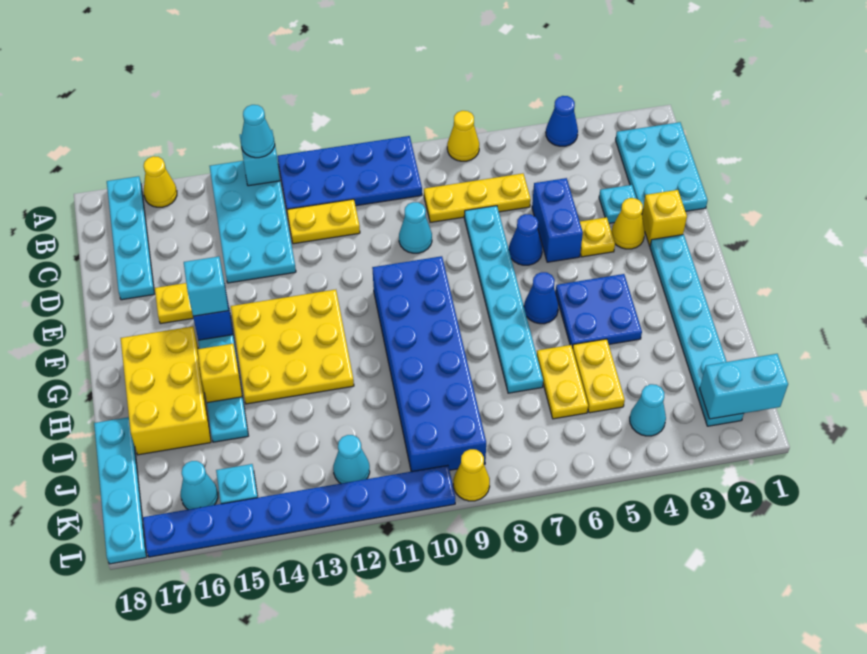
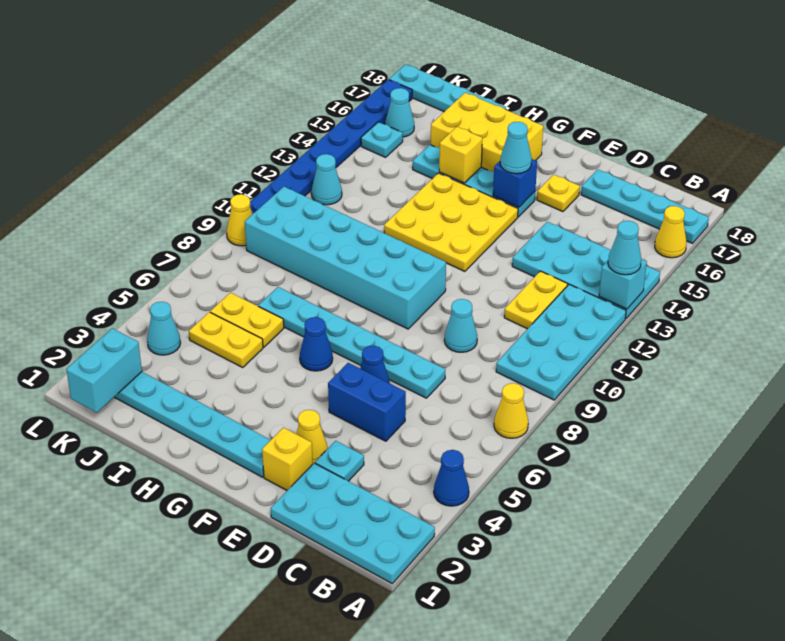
blue plate A9:B12 level 1 -> cyan plate A9:B12 level 1
cyan plate B1:D2 level 1 -> cyan plate A1:D2 level 1
yellow plate C6:C8 level 1 -> none
yellow plate E4 level 1 -> none
blue brick F9:K10 level 1 -> cyan brick F9:K10 level 1
cyan brick F15 level 3 -> cyan cone F15 level 3
blue plate G4:H5 level 1 -> none

